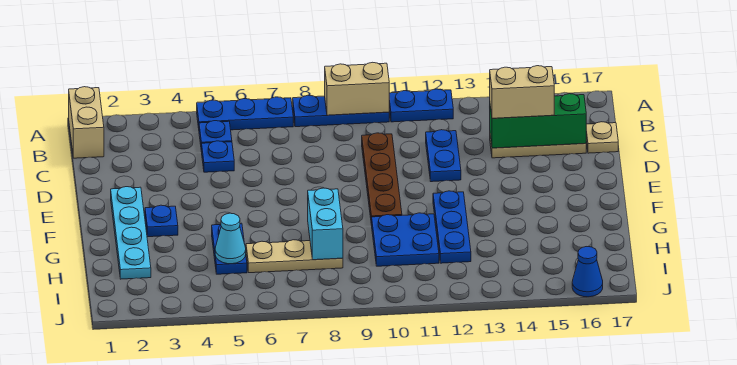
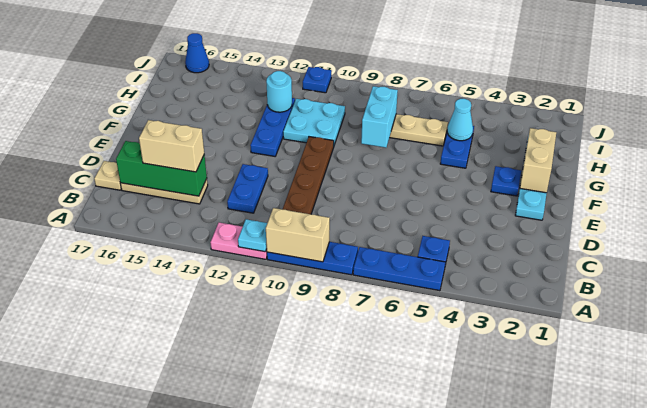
tan brick A1:B1 level 1 -> tan brick F2:G2 level 2
blue plate A11:A12 level 1 -> pink plate A11:A12 level 1
none -> cyan plate A11 level 2
blue plate C5 level 1 -> blue plate J11 level 1
blue plate G10:H11 level 1 -> cyan plate G10:H11 level 1
none -> cyan round brick H12 level 2

